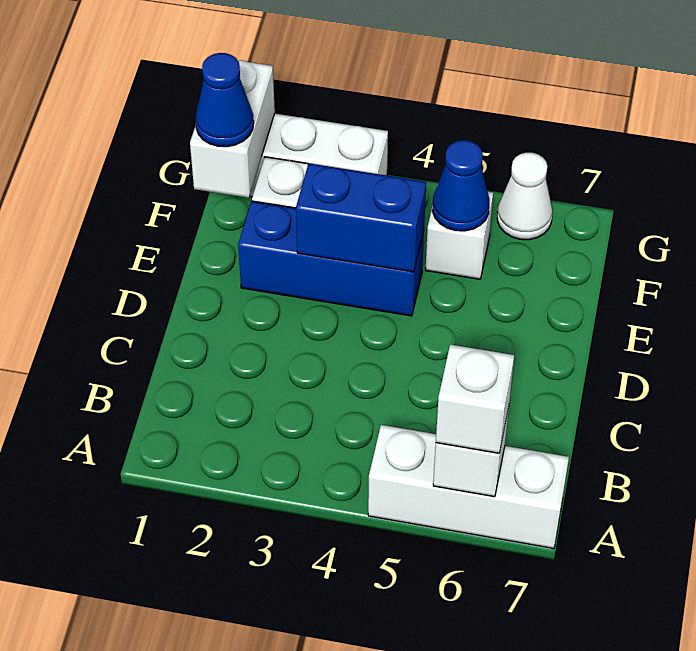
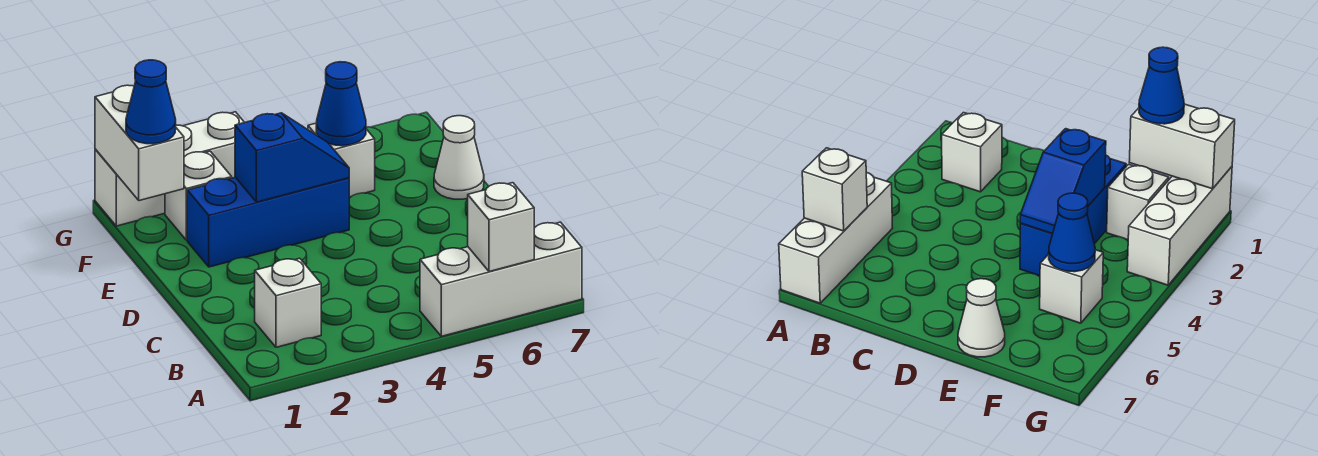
white brick A6 level 3 -> white brick B2 level 1
blue brick E3:E4 level 2 -> blue slope E3:E4 level 2 top 3
white cone G6 level 1 -> white cone E7 level 1

